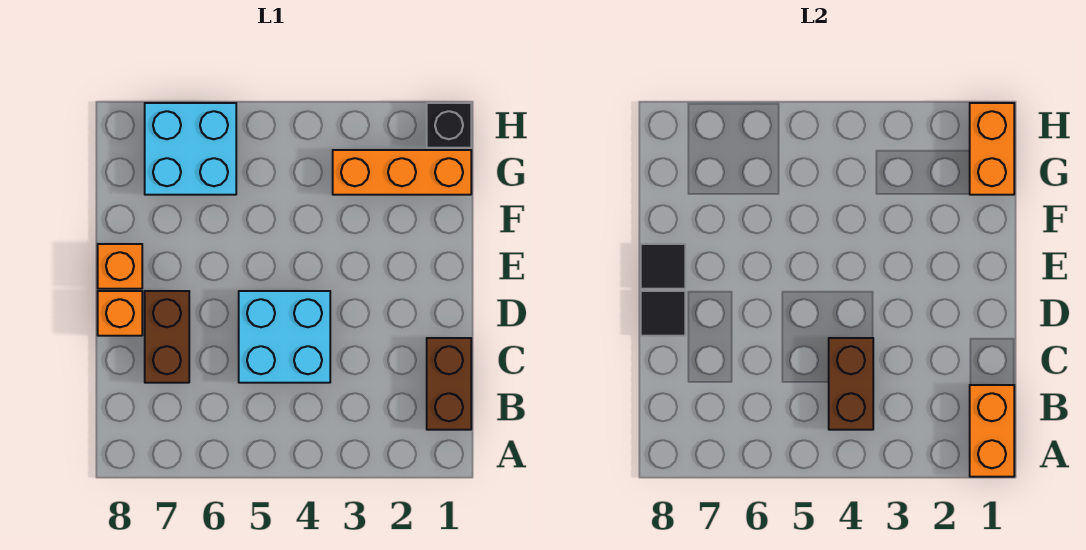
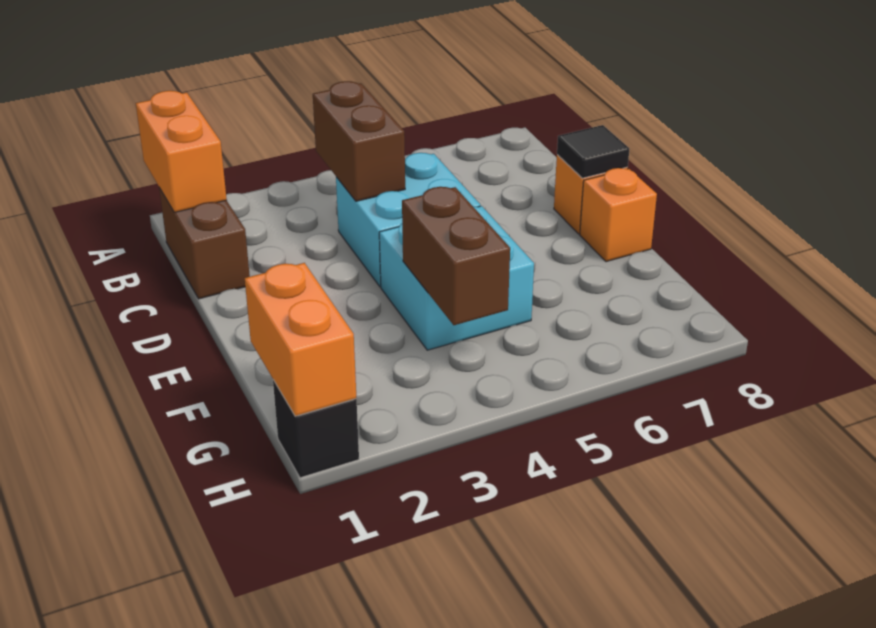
brown brick C7:D7 level 1 -> brown brick F4:G4 level 2
black tile E8 level 2 -> none
orange brick G1:G3 level 1 -> none
cyan brick G6:H7 level 1 -> cyan brick E4:F5 level 1

